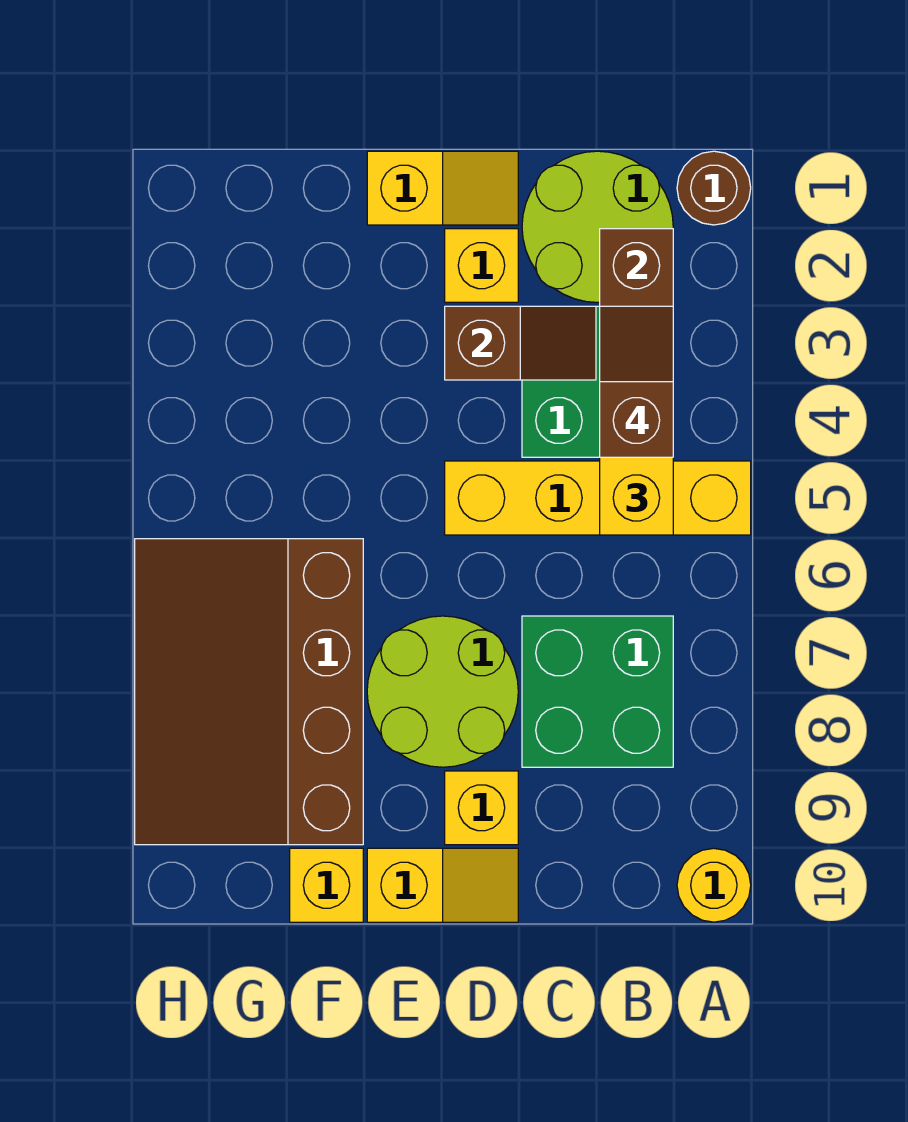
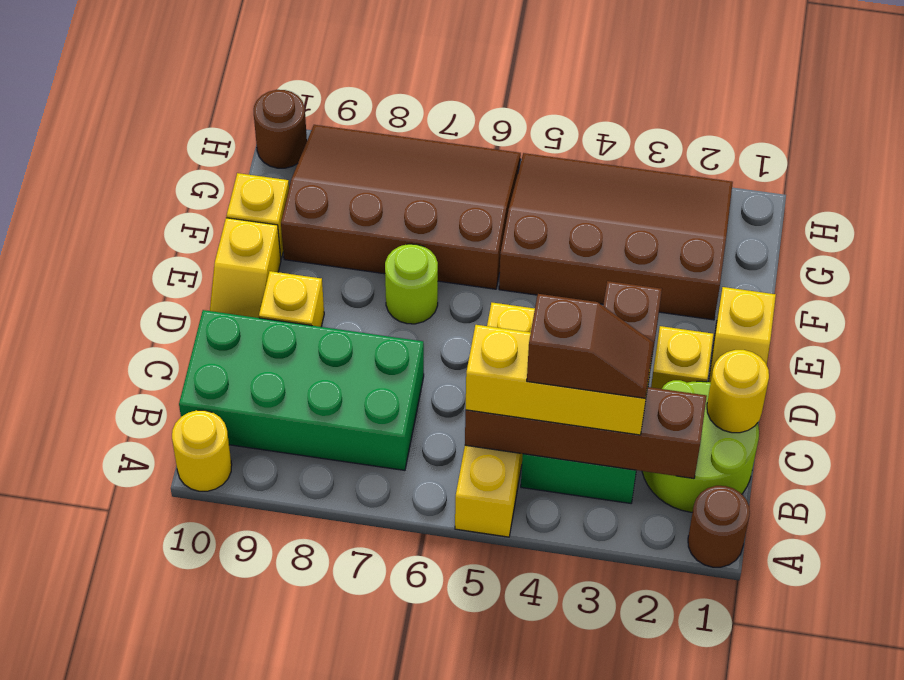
green brick B7:C8 level 1 -> green brick B7:C10 level 1
none -> yellow round brick C1 level 2
lime round brick D7:E8 level 1 -> lime round brick E7 level 1
none -> brown slope F2:H5 level 1 top F
none -> brown round brick H10 level 1

